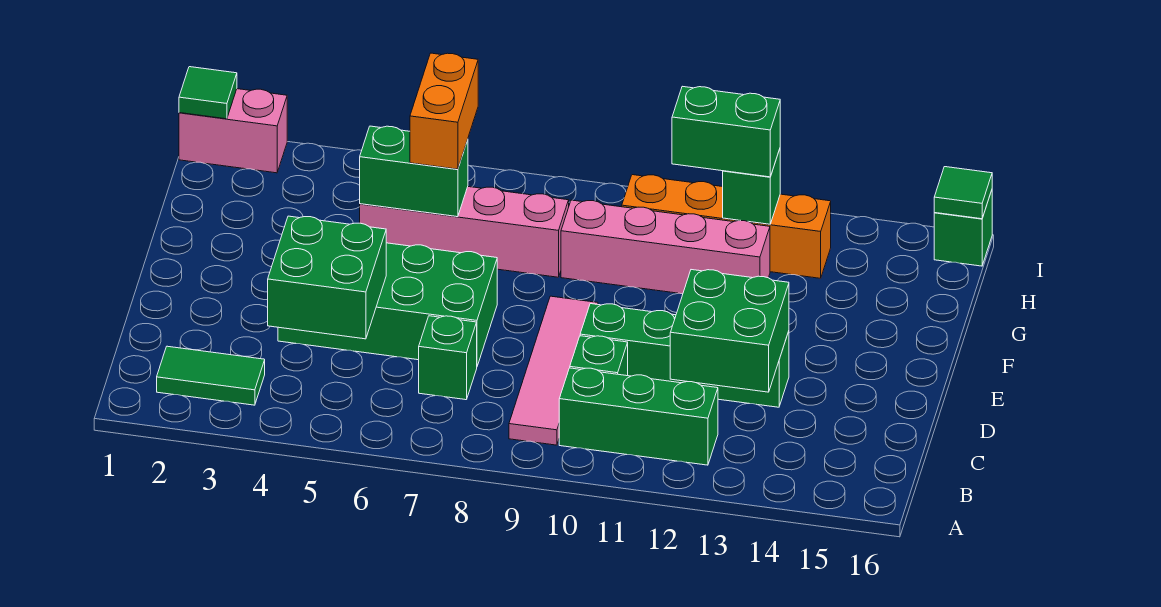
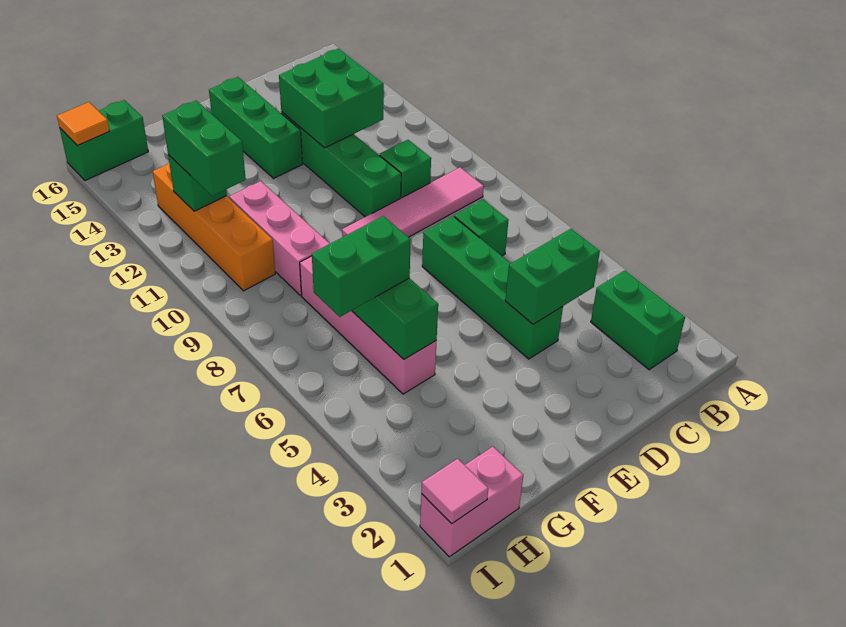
green tile B2:B3 level 1 -> green brick B2:B3 level 1
green brick B10:B12 level 1 -> green brick E13:E15 level 1
green brick C4:D5 level 2 -> green brick C4:D4 level 2
green brick D4:E7 level 1 -> green brick D4:D7 level 1
orange brick G6:H6 level 3 -> green brick G6:H6 level 3
pink brick G9:G12 level 1 -> pink brick G9:G11 level 1
pink brick I1:I2 level 1 -> pink brick H1:I1 level 1
green tile I1 level 2 -> pink tile I1 level 2
green brick I16 level 1 -> green brick H16:I16 level 1
green tile I16 level 2 -> orange tile I16 level 2

